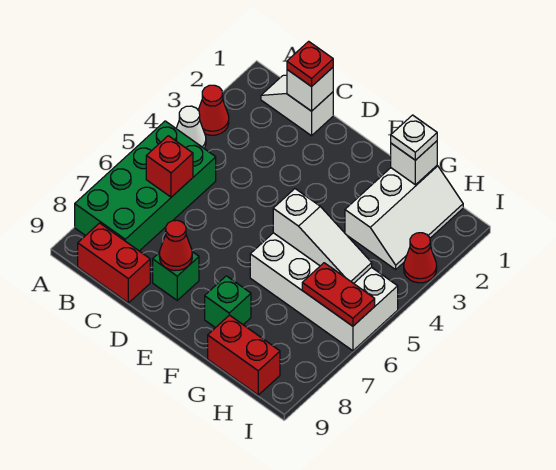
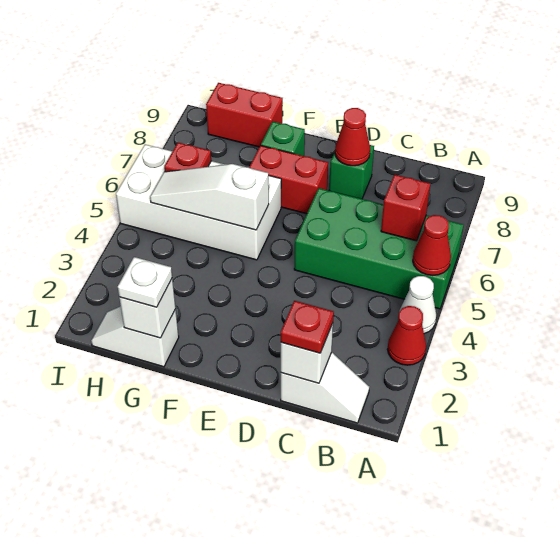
green brick A5:B8 level 1 -> green brick A5:D6 level 1
red brick B9:C9 level 1 -> red brick E7:F7 level 1
white slope G1:H3 level 1 top G -> white slope G1:H1 level 1 top G
red plate H6:I6 level 2 -> red plate H6 level 2
red cone I3 level 1 -> red cone A5 level 2

